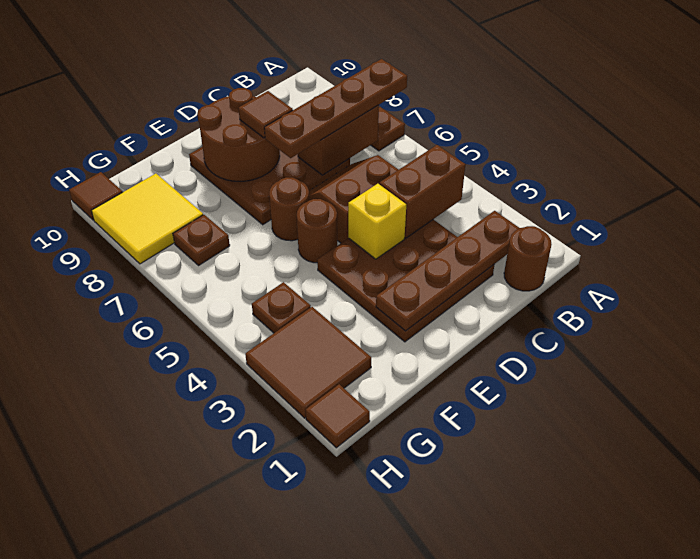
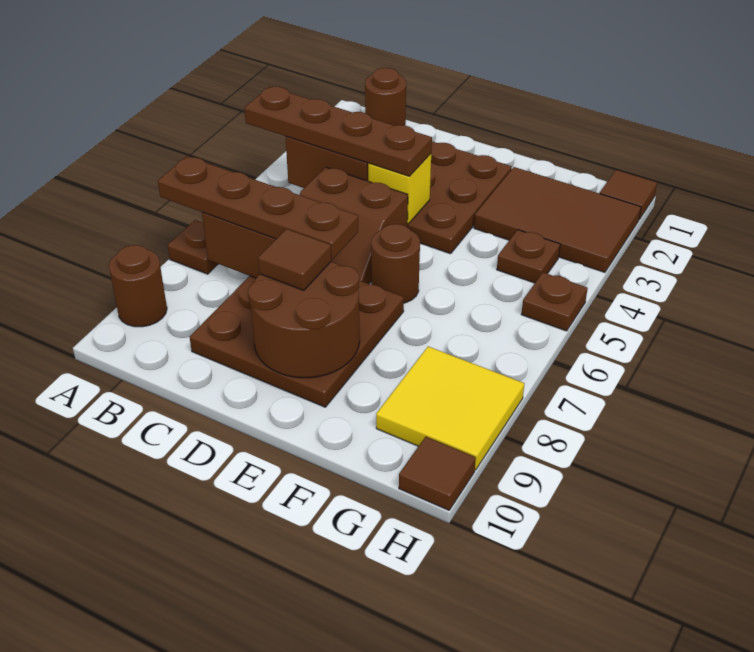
brown plate B2:E2 level 2 -> brown plate A4:D4 level 3
brown round brick E5 level 1 -> brown round brick A9 level 1
brown tile G2:H3 level 1 -> brown tile F2:H3 level 1
brown plate G7 level 1 -> brown plate H5 level 1

